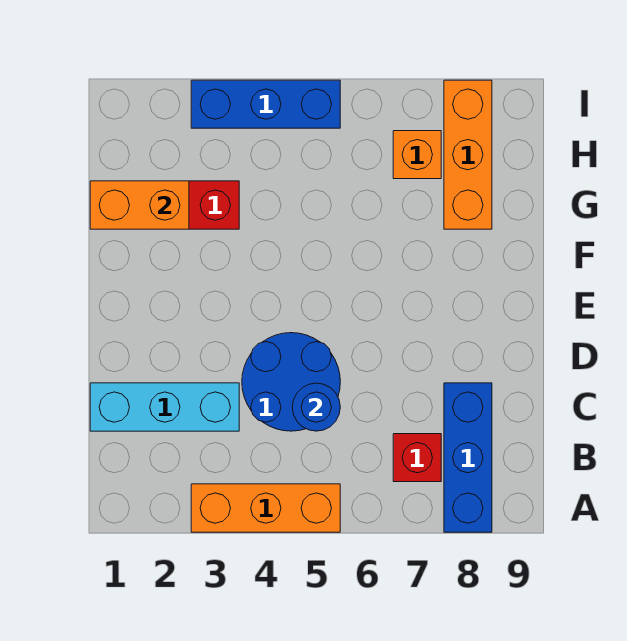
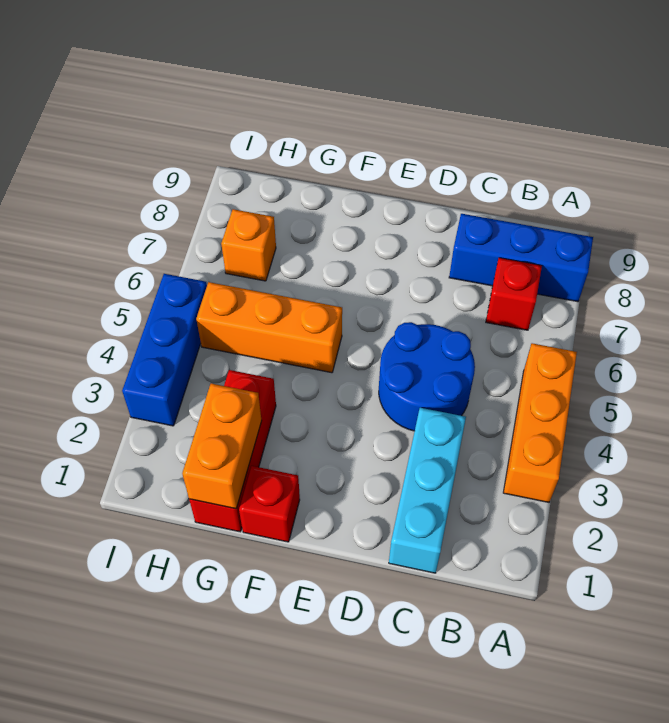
blue round brick C5 level 2 -> none
none -> red brick F1 level 1
orange brick G8:I8 level 1 -> orange brick F5:H5 level 1

